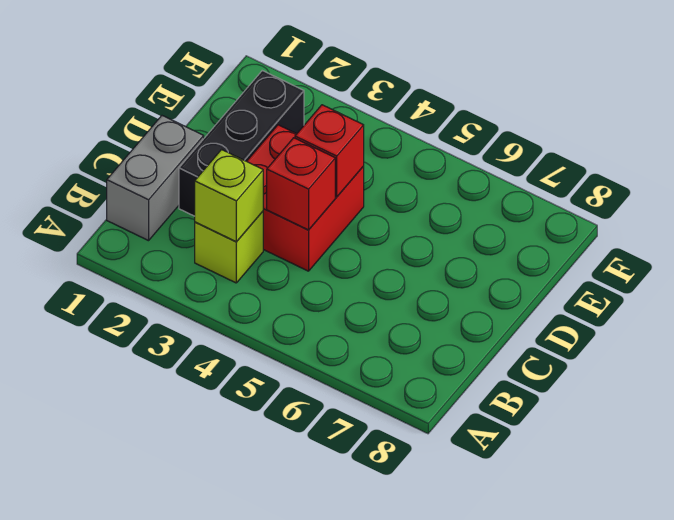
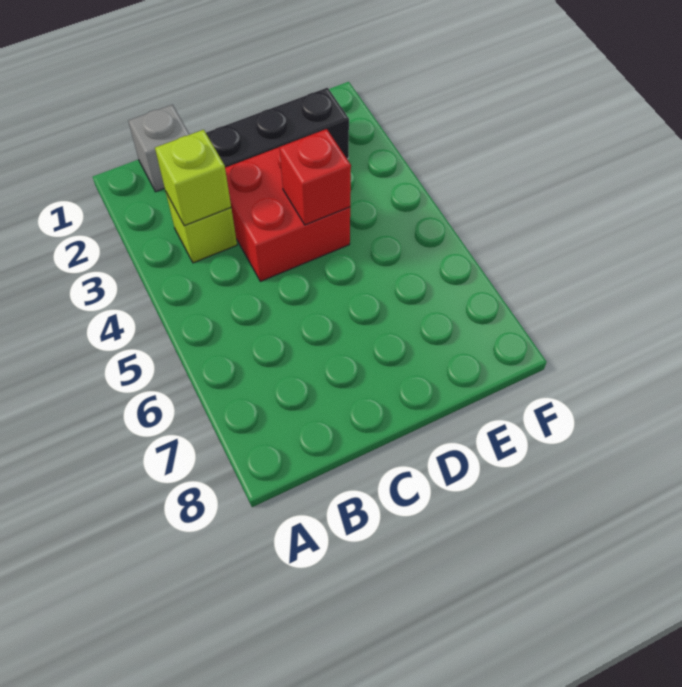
grey brick B1:C1 level 1 -> grey brick B1 level 1
red brick C4 level 2 -> none

